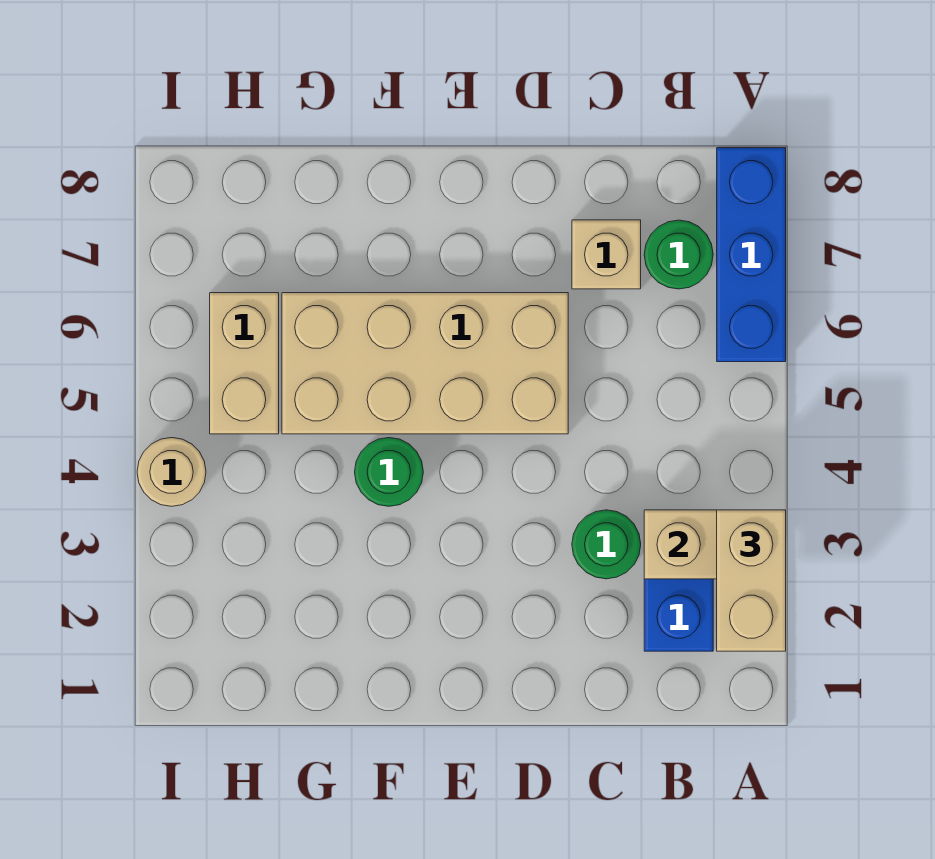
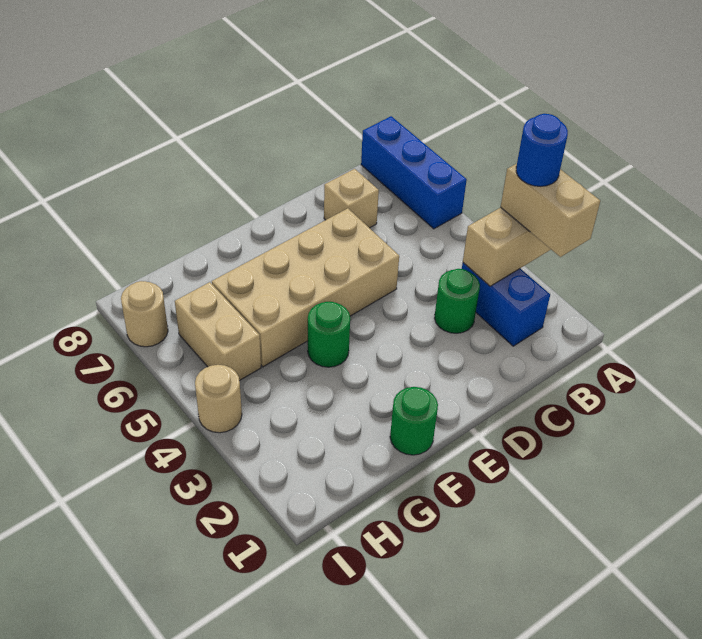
none -> blue round brick A3 level 4
green round brick B7 level 1 -> green round brick F1 level 1
none -> tan round brick I7 level 1

